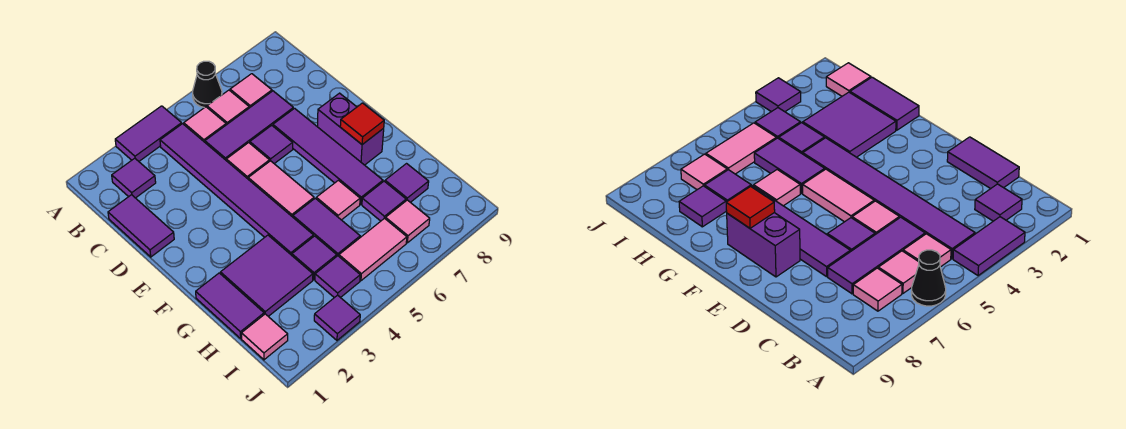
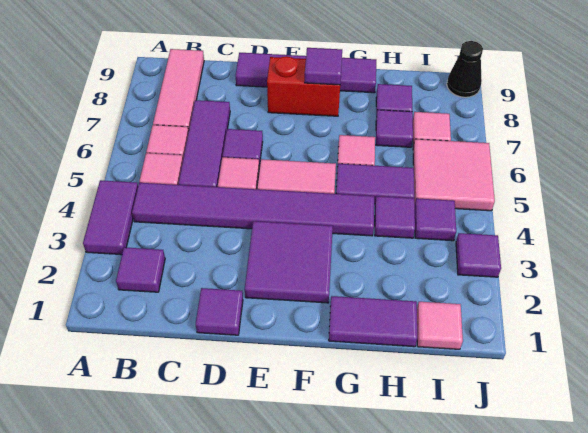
black cone A6 level 1 -> black cone J9 level 1
pink tile B7 level 1 -> pink tile B7:B9 level 1
purple tile C1:D1 level 1 -> purple tile D1 level 1
purple tile D7:G7 level 1 -> purple tile D9:G9 level 1
purple brick E8:F8 level 1 -> red brick E8:F8 level 1
red tile F8 level 2 -> purple tile F8 level 2
purple tile G2:H3 level 1 -> purple tile E2:F3 level 1
pink tile I5:I6 level 1 -> pink tile I5:J6 level 1

